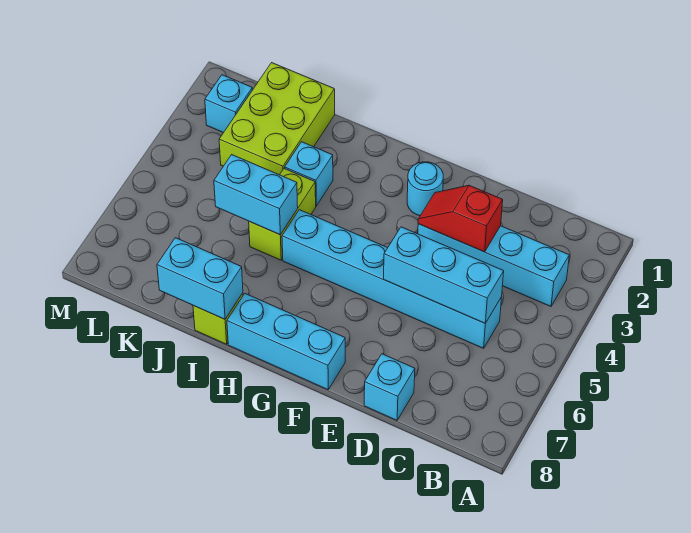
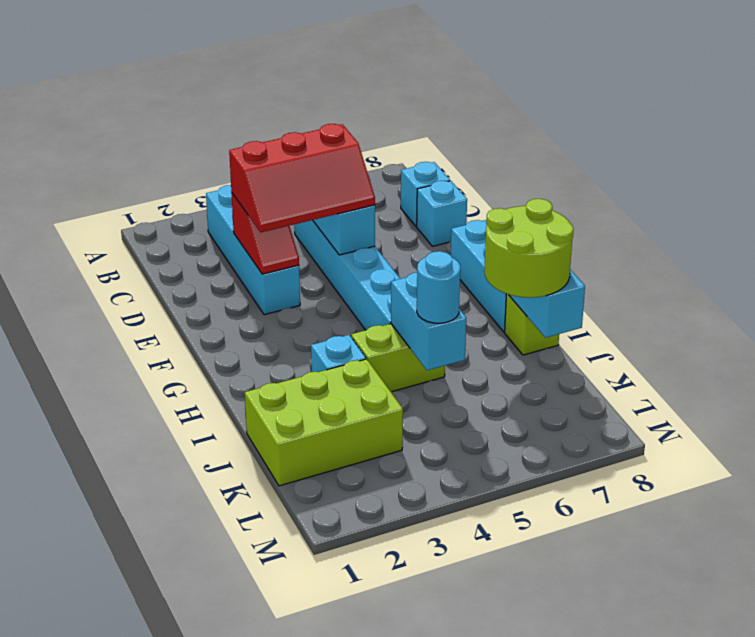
none -> red slope D3:E5 level 3 top D
cyan round brick F2 level 1 -> cyan round brick J5 level 3
none -> lime round brick I7:J8 level 3
cyan brick L2 level 1 -> cyan brick C8 level 1

